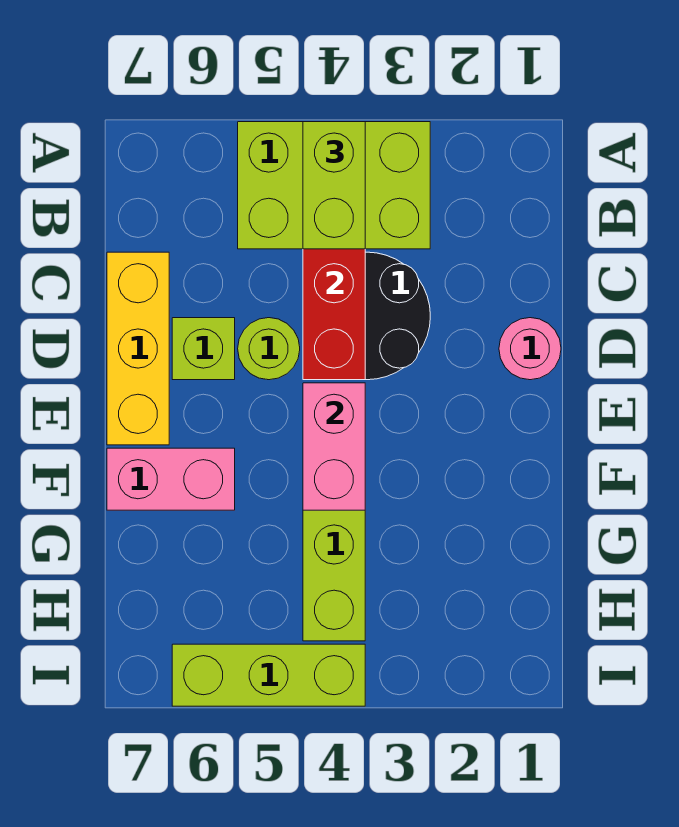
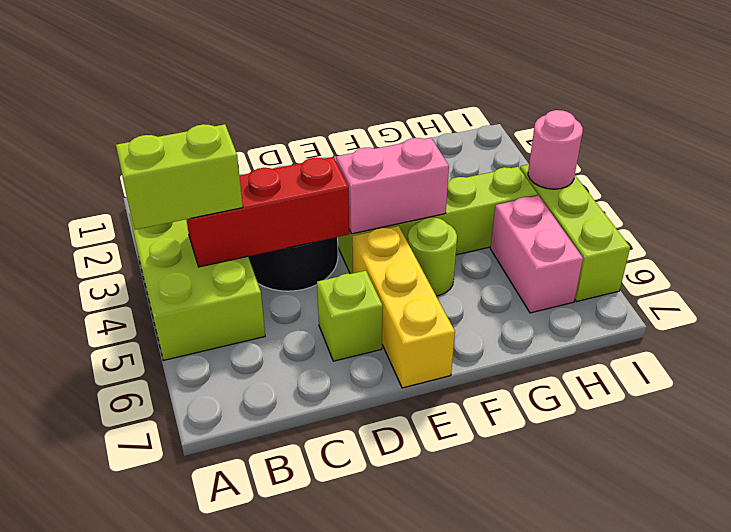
yellow brick C7:E7 level 1 -> yellow brick E5:E7 level 1
pink round brick D1 level 1 -> pink round brick I4 level 2
lime round brick D5 level 1 -> lime round brick F5 level 1
pink brick F6:F7 level 1 -> pink brick H5:H6 level 1

